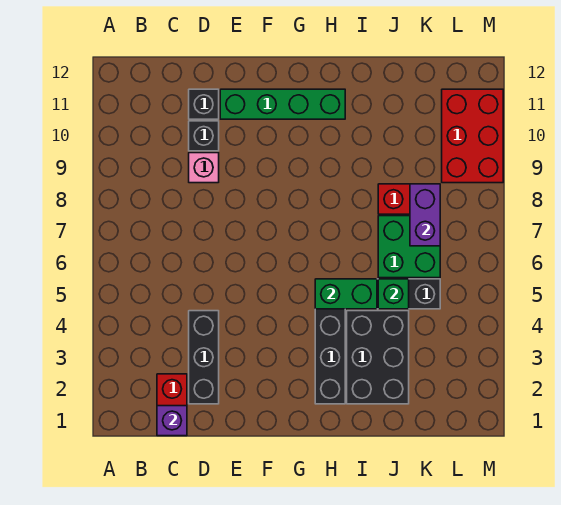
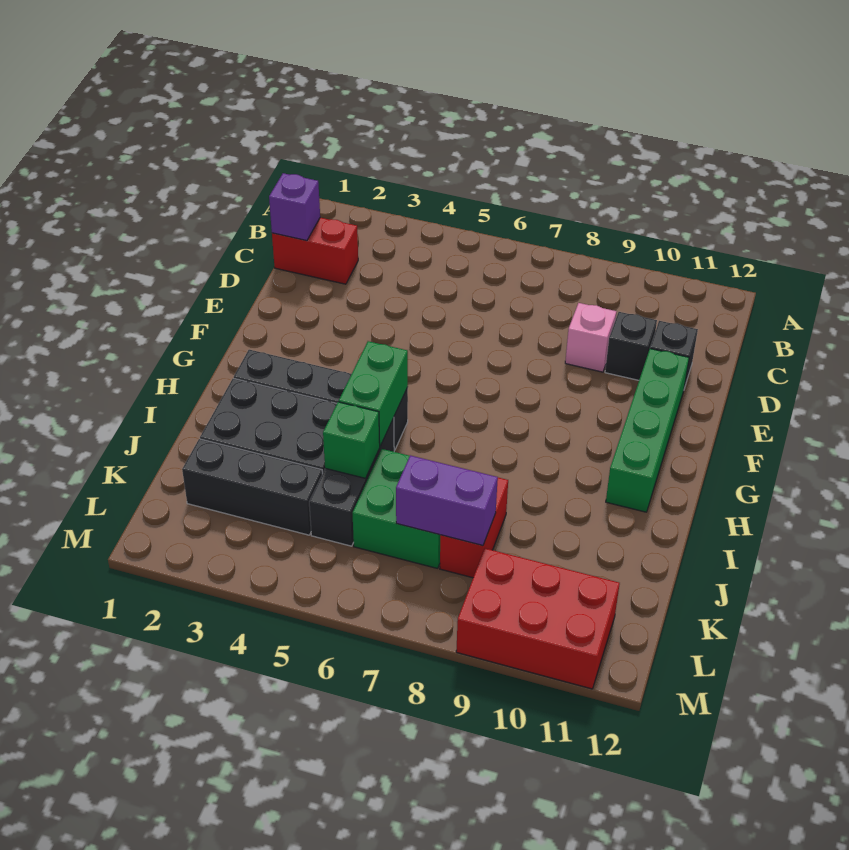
black brick D2:D4 level 1 -> black brick K2:K4 level 1

